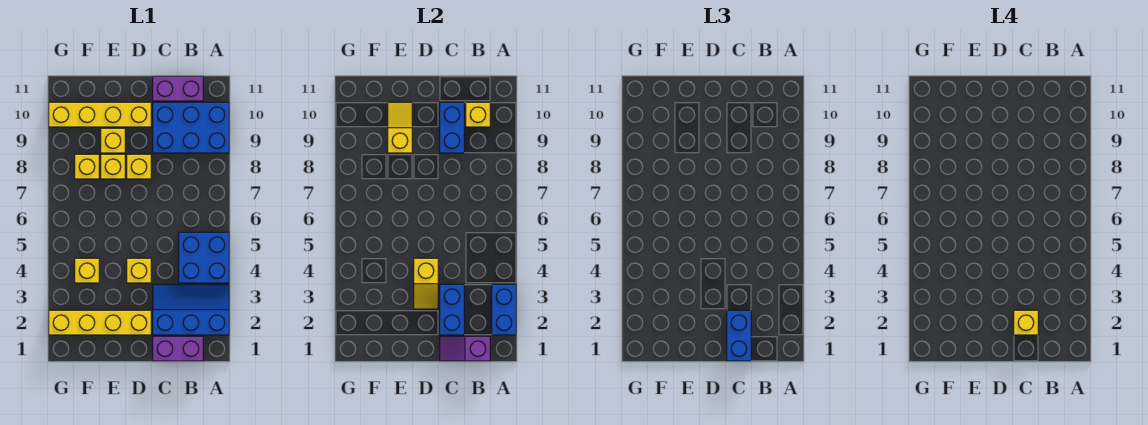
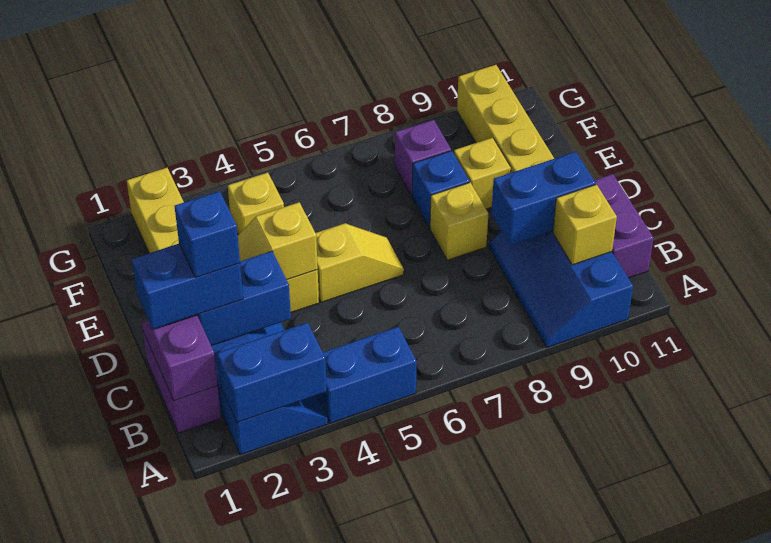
blue brick A4:B5 level 1 -> blue brick A4:A5 level 1
blue brick A9:C10 level 1 -> blue slope A9:C10 level 1 top 10
yellow brick C2 level 4 -> blue brick C2 level 4
yellow brick E8 level 1 -> blue brick E8 level 1
yellow slope E9:E10 level 2 top 9 -> yellow slope D5:D6 level 1 top 5
yellow brick F8 level 1 -> purple brick F8 level 1

